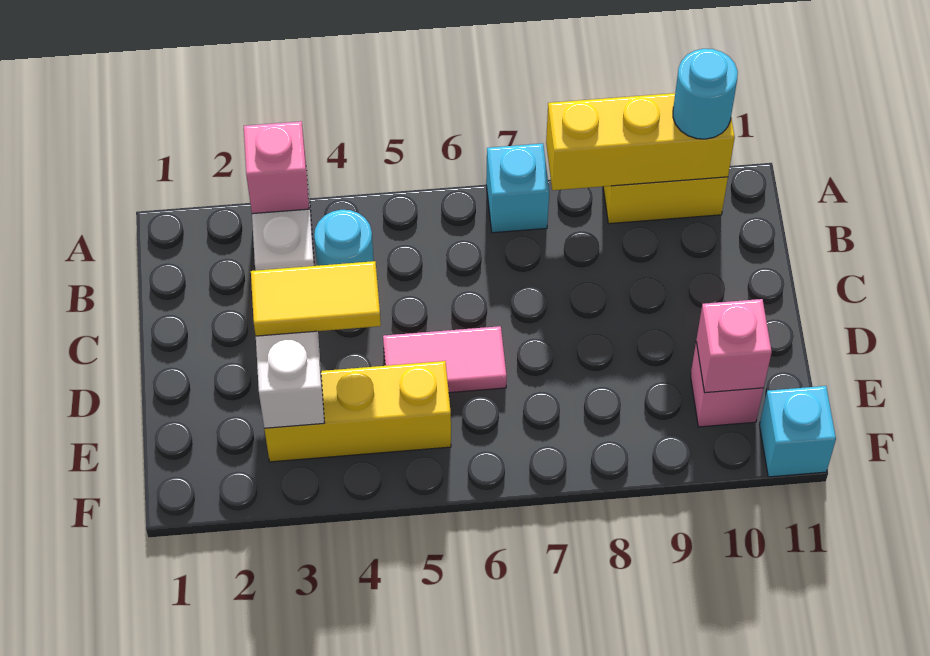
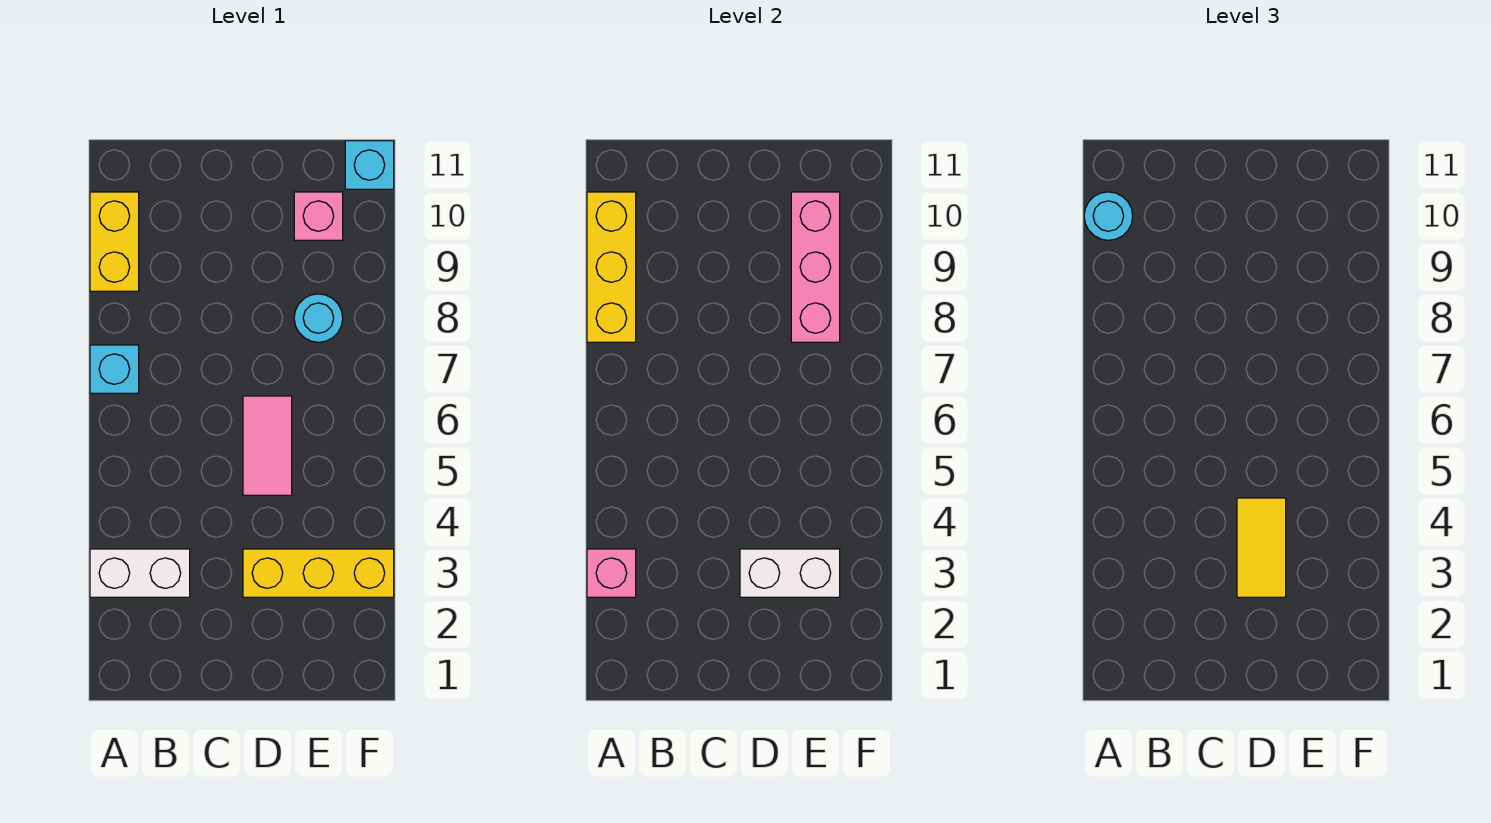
cyan round brick B4 level 1 -> cyan round brick E8 level 1
yellow brick E3:E5 level 1 -> yellow brick D3:F3 level 1
pink brick E10 level 2 -> pink brick E8:E10 level 2

